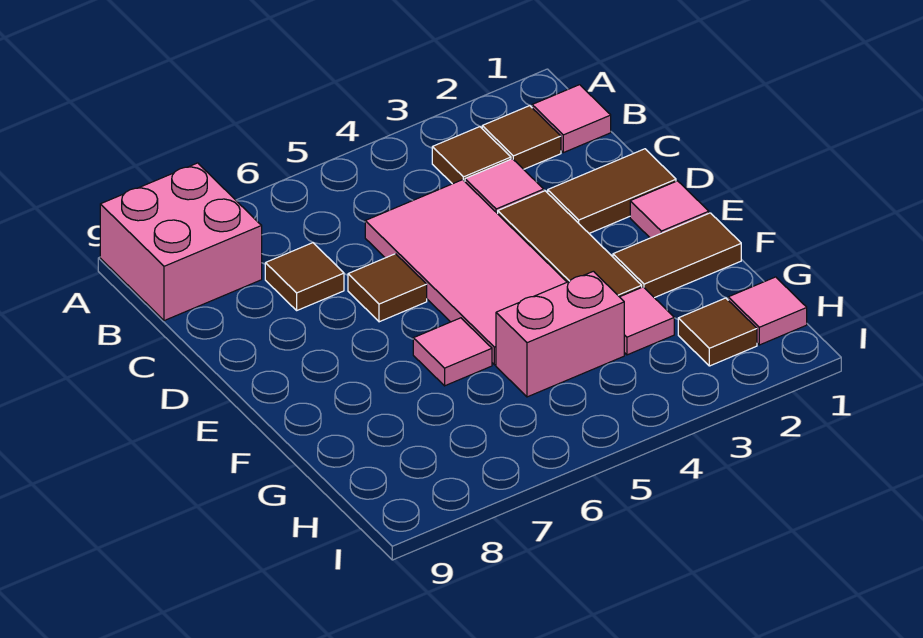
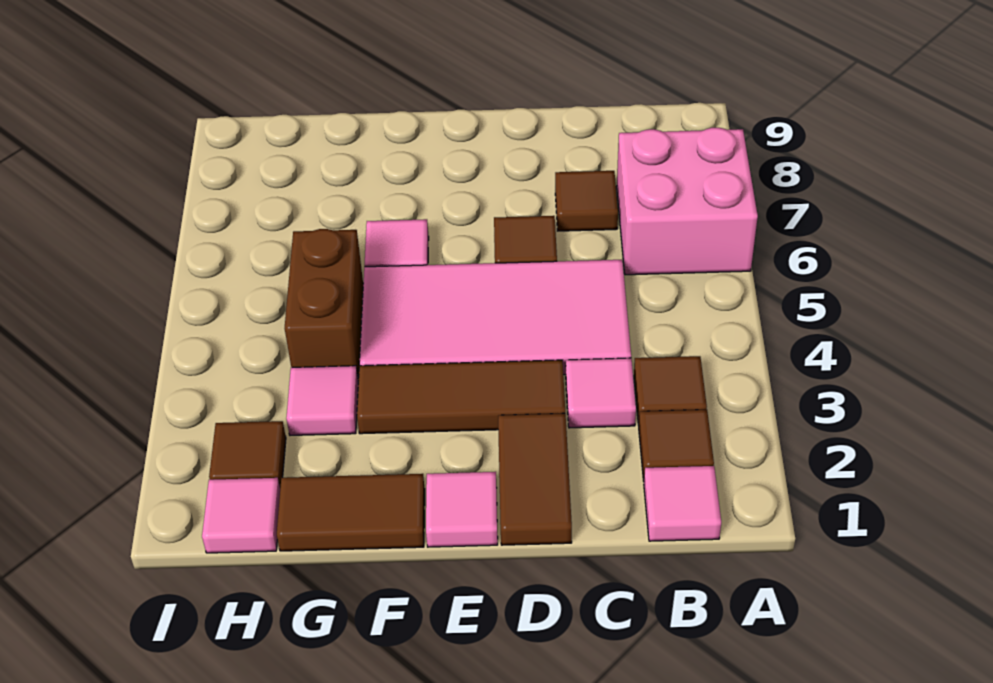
pink brick A8:B9 level 1 -> pink brick A6:B7 level 1
brown tile F1:F2 level 1 -> brown tile F1:G1 level 1
pink brick G4:G5 level 1 -> brown brick G4:G5 level 1

